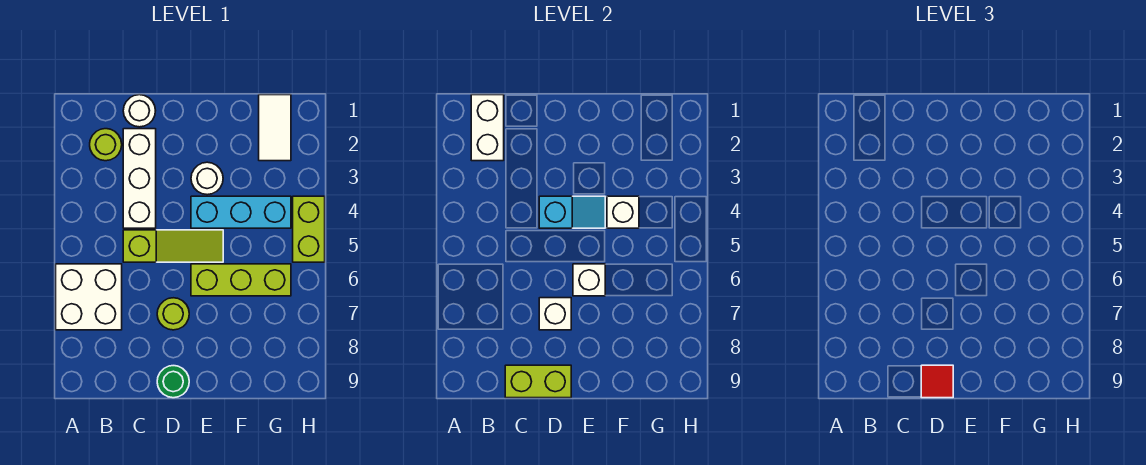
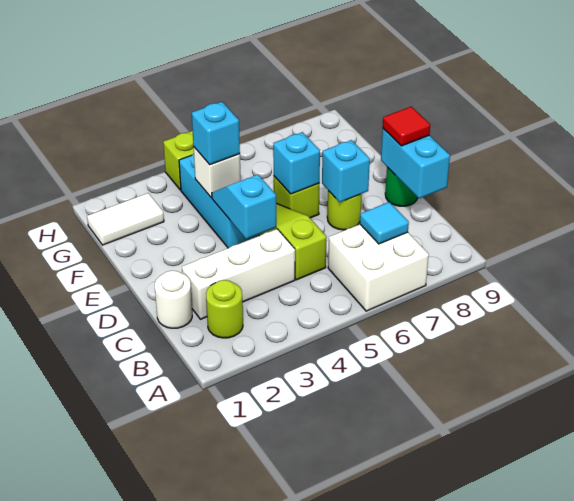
white brick B1:B2 level 2 -> none
none -> cyan tile B7 level 2
lime brick C9:D9 level 2 -> cyan brick C9:D9 level 2
white brick D7 level 2 -> cyan brick D7 level 2
white round brick E3 level 1 -> none
lime brick E6:G6 level 1 -> lime brick E6 level 1
white brick E6 level 2 -> cyan brick E6 level 2
none -> cyan brick F4 level 3

